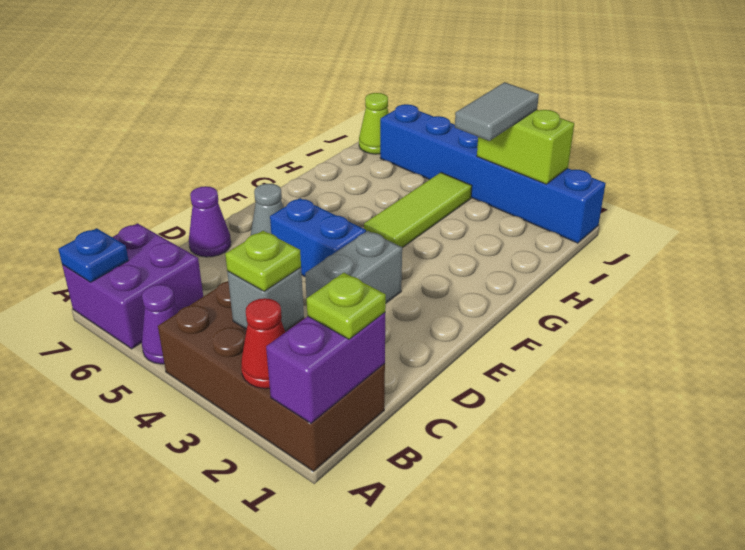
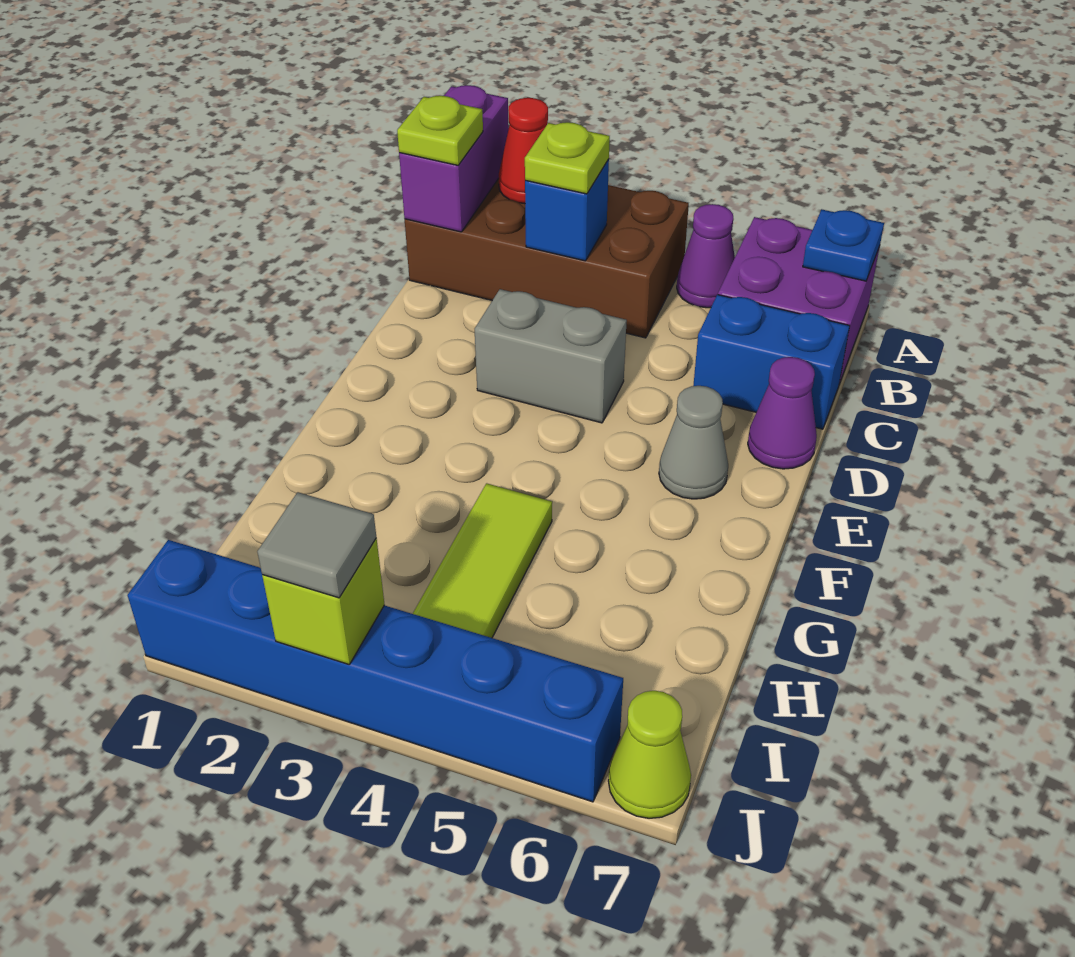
grey brick B3 level 2 -> blue brick B3 level 2
grey brick D3:E3 level 1 -> grey brick D3:D4 level 1
blue brick E4:E5 level 1 -> blue brick C6:C7 level 1
grey tile I3:J3 level 3 -> grey tile J3 level 3
lime brick J2:J3 level 2 -> lime brick J3 level 2

